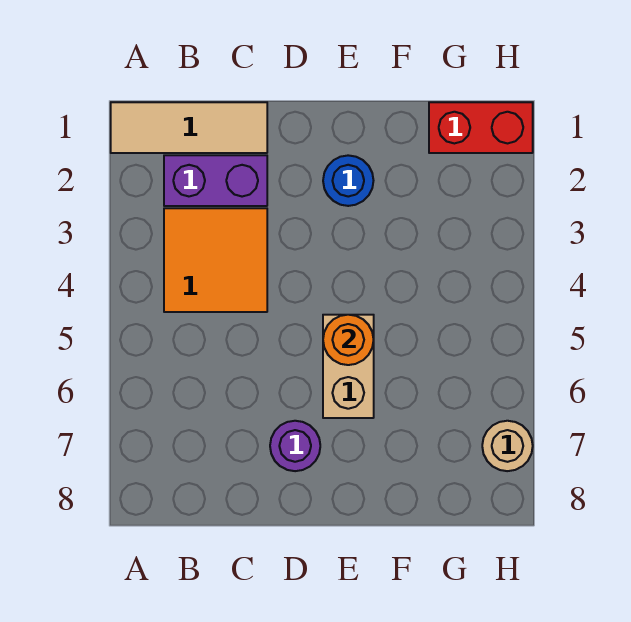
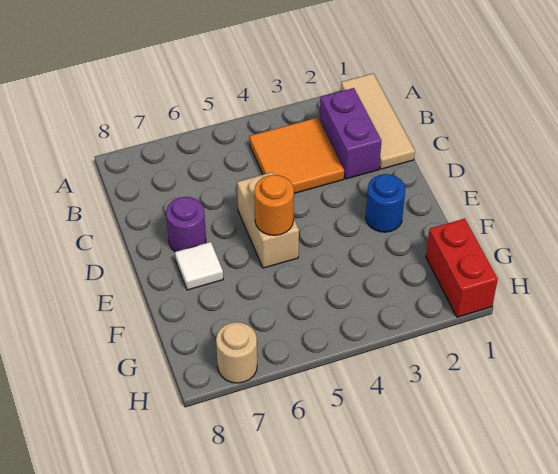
tan brick E5:E6 level 1 -> tan brick D5:E5 level 1
none -> white tile E7 level 1

